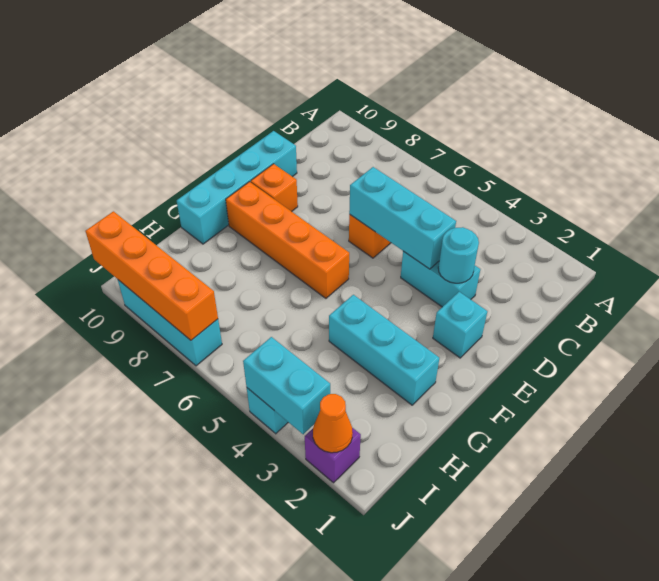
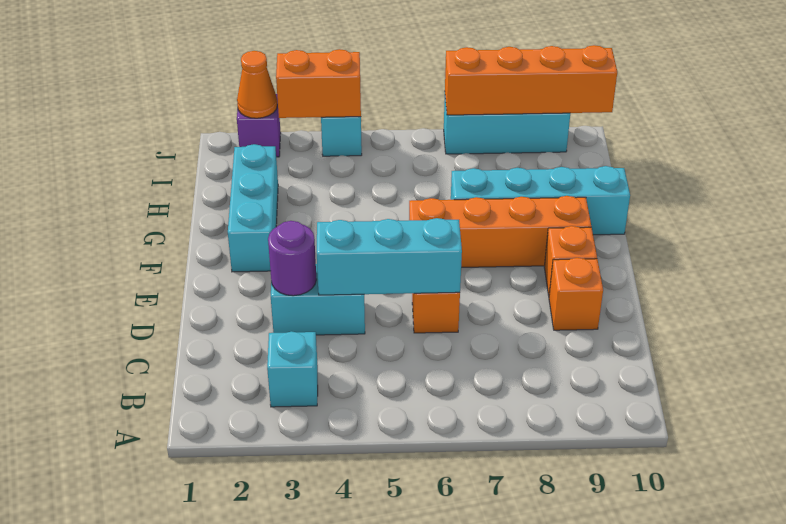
cyan round brick D3 level 2 -> purple round brick D3 level 2
none -> orange brick D9 level 1
cyan brick D10:G10 level 1 -> cyan brick G7:G10 level 1
cyan brick E2 level 1 -> cyan brick B3 level 1
cyan brick G2:G4 level 1 -> cyan brick F2:H2 level 1
cyan brick J3:J4 level 2 -> orange brick J3:J4 level 2

